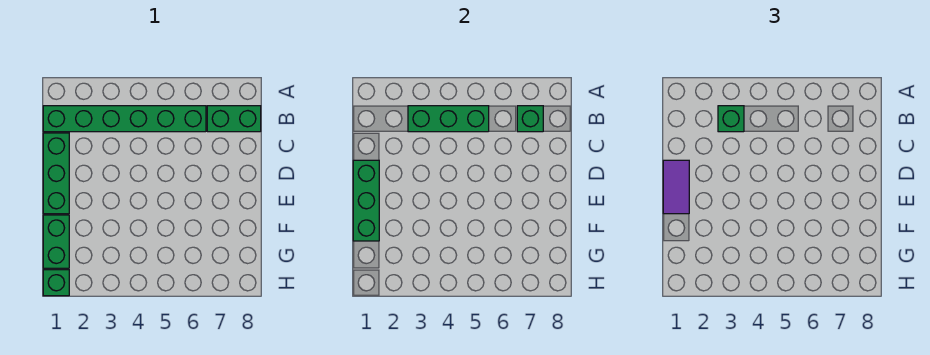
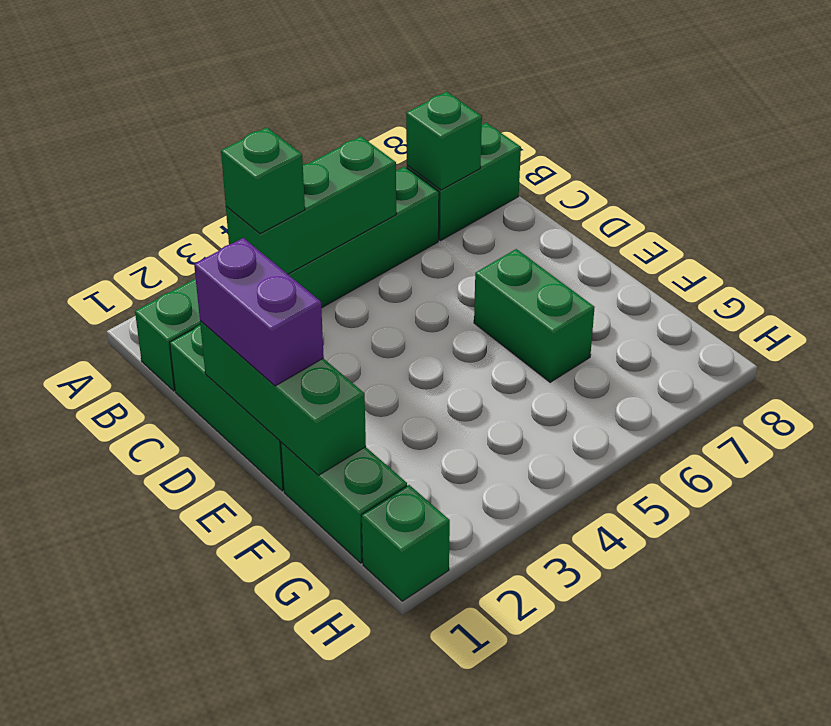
purple tile D1:E1 level 3 -> purple brick D1:E1 level 3
none -> green brick E6:F6 level 1

